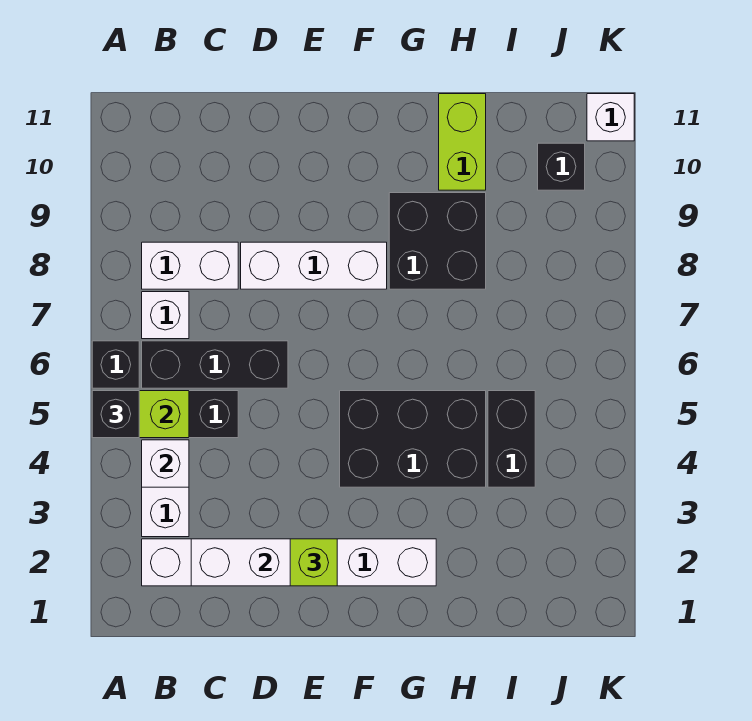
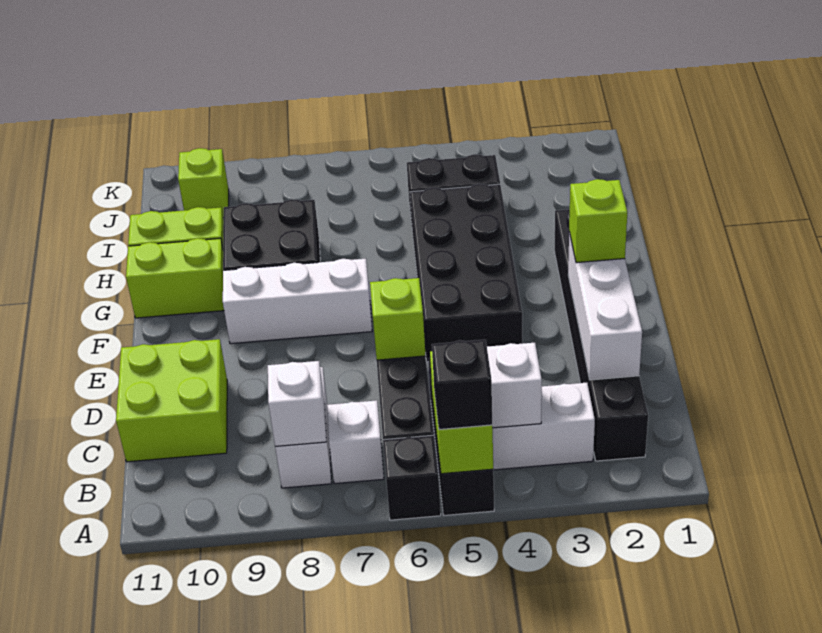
white brick B2:G2 level 1 -> black brick B2:G2 level 1
none -> lime brick C10:D11 level 1
none -> lime brick D6 level 2
white brick D8:F8 level 1 -> white brick F7:F9 level 1
black brick F4:H5 level 1 -> black brick E4:H5 level 1
none -> lime brick G10:G11 level 1
black brick J10 level 1 -> lime brick J10 level 1
white brick K11 level 1 -> white brick B8 level 2

